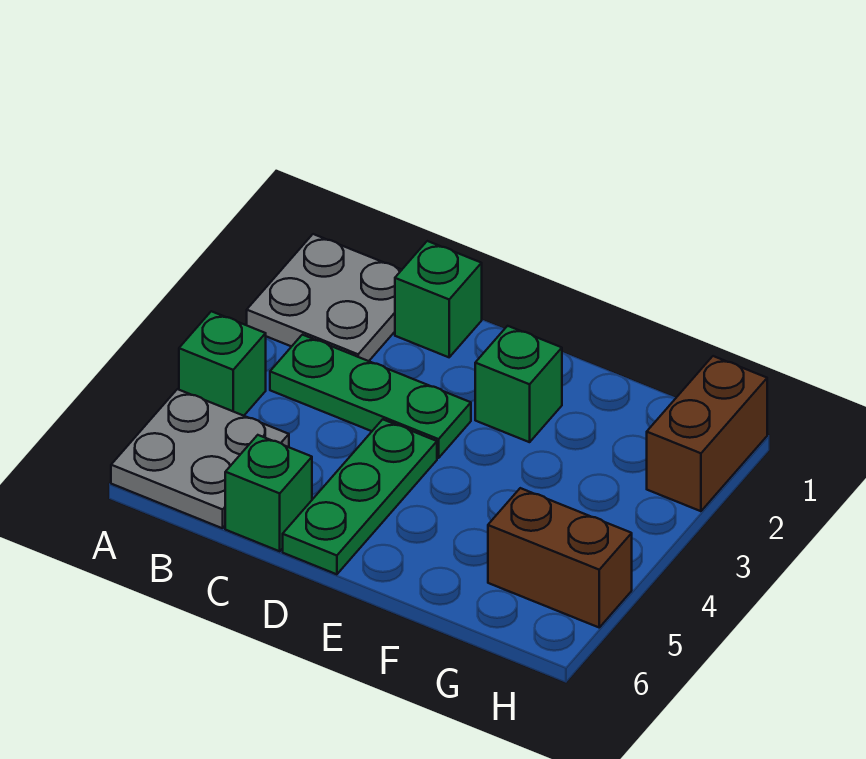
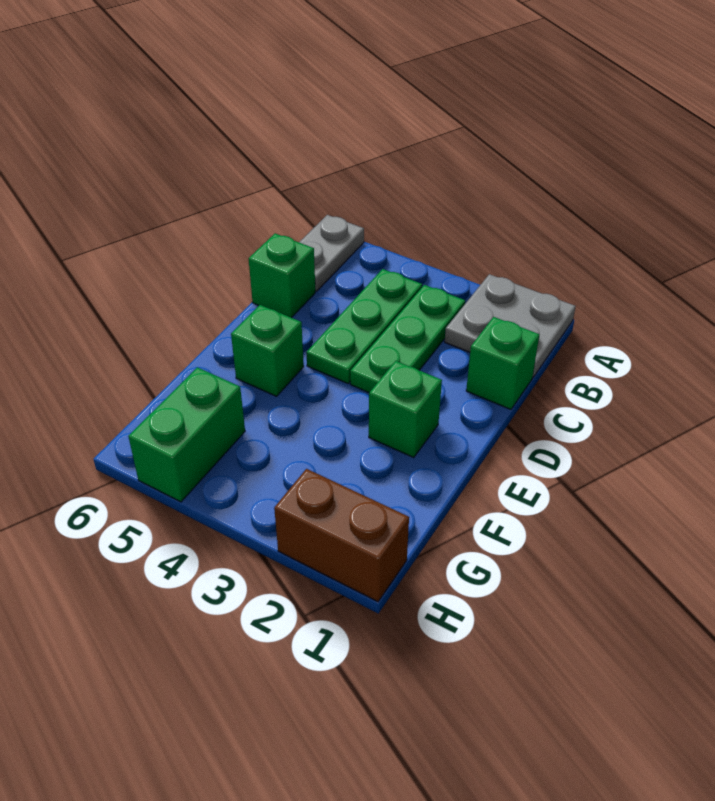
green brick A4 level 1 -> green brick E5 level 1
grey plate A5:B6 level 1 -> grey plate A6:B6 level 1
green plate D4:D6 level 1 -> green plate B4:D4 level 1
brown brick G5:H5 level 1 -> green brick G5:H5 level 1

